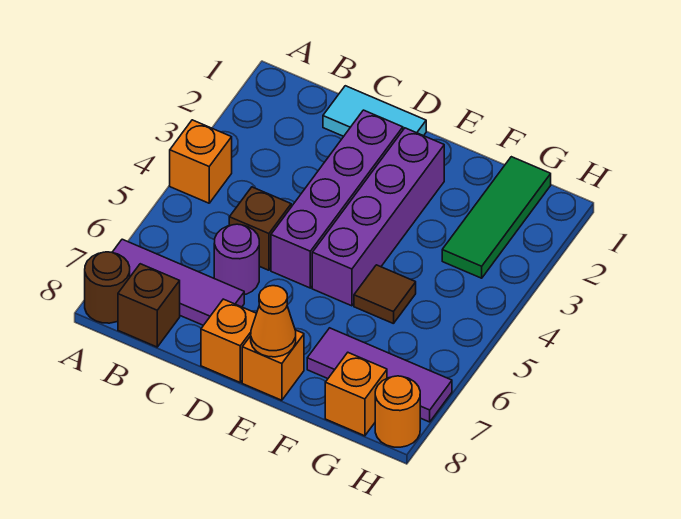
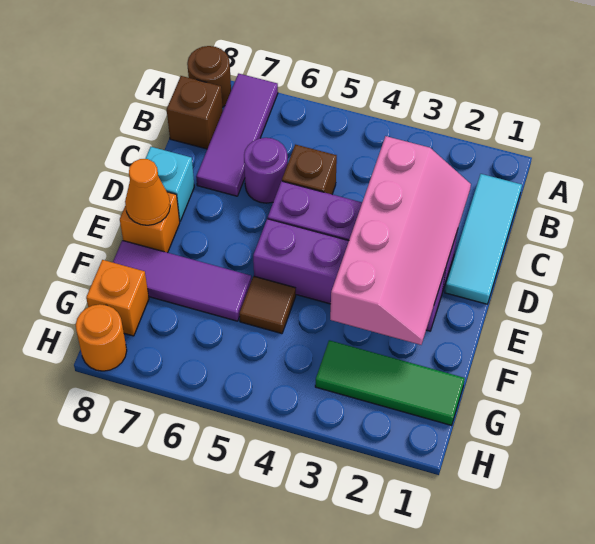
orange brick A4 level 1 -> none
cyan tile C1:D1 level 1 -> cyan tile B1:D1 level 1
none -> pink slope C2:F3 level 2 top 3
orange brick D8 level 1 -> cyan brick D8 level 1
purple tile F7:H7 level 1 -> purple tile F6:F8 level 1

